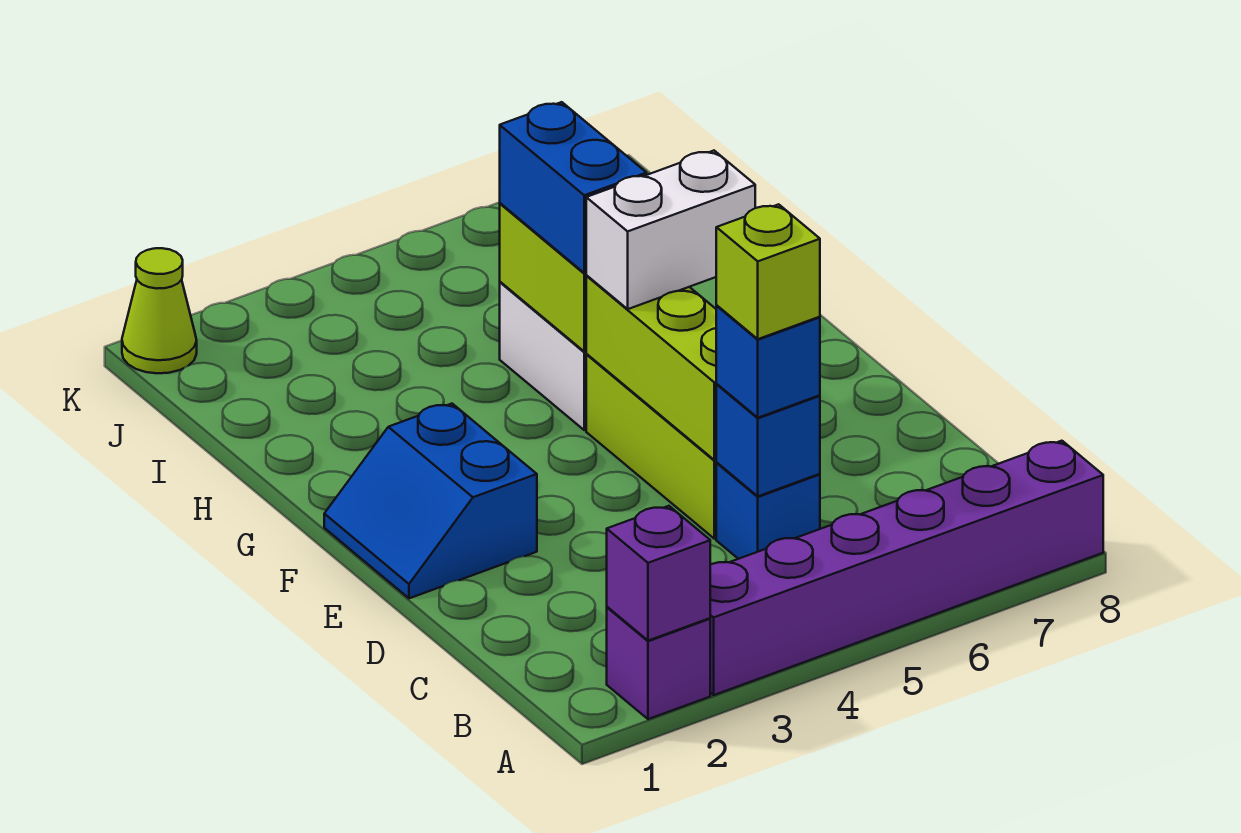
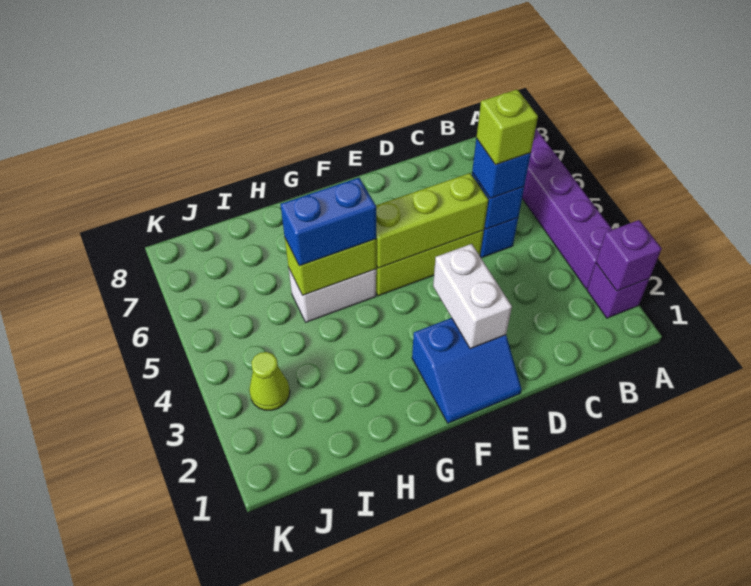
white brick F5:F6 level 3 -> white brick E2:E3 level 2
lime cone K1 level 1 -> lime cone J3 level 1

